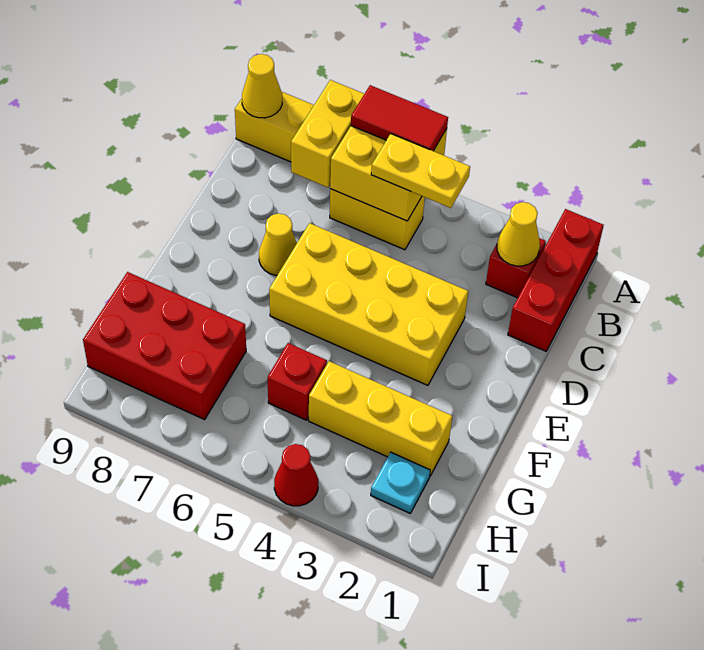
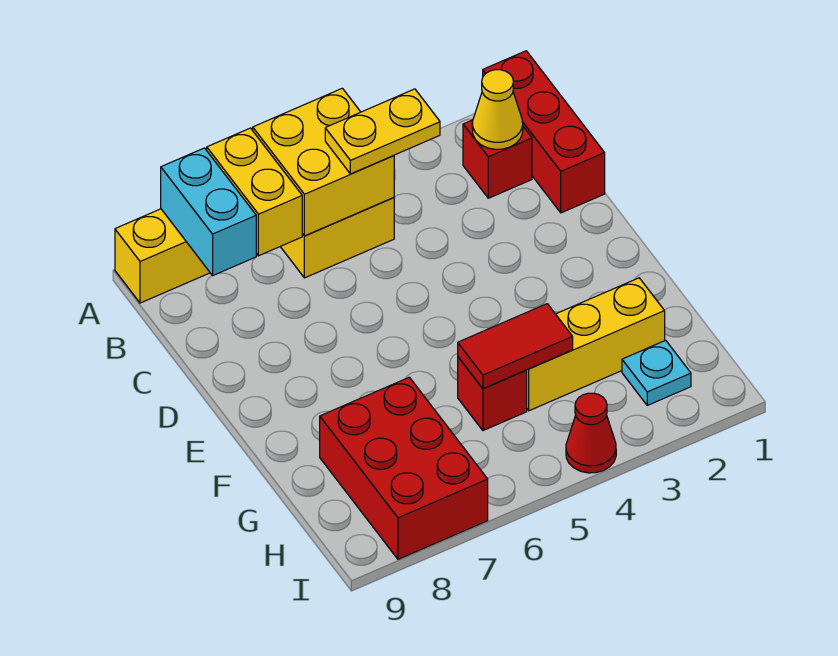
red tile A5:A6 level 3 -> red tile G4:G5 level 2
none -> cyan brick A8:B8 level 2
yellow cone A9 level 2 -> none
yellow brick D3:E6 level 1 -> none
yellow cone D7 level 1 -> none
red brick G7:H9 level 1 -> red brick G7:I8 level 1

